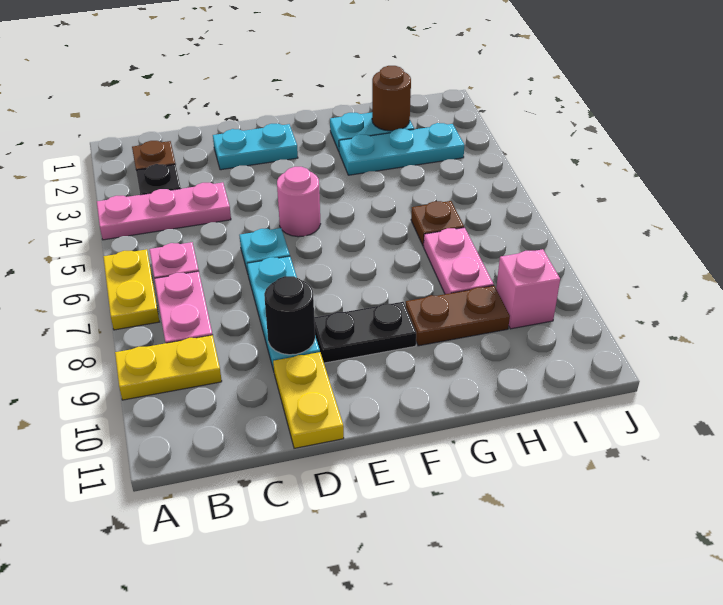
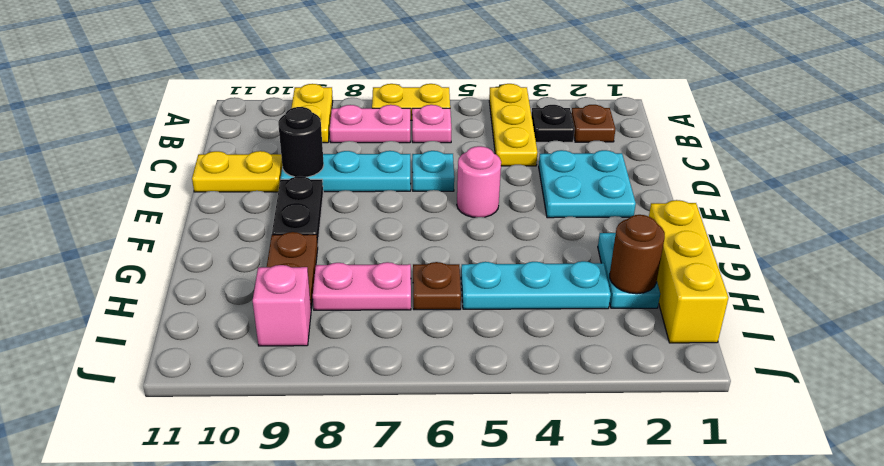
pink plate A4:C4 level 1 -> yellow plate A4:C4 level 1
cyan plate D2:E2 level 1 -> cyan plate D2:E3 level 1
none -> yellow brick G1:I1 level 1
cyan plate G3:I3 level 1 -> cyan plate H3:H5 level 1

